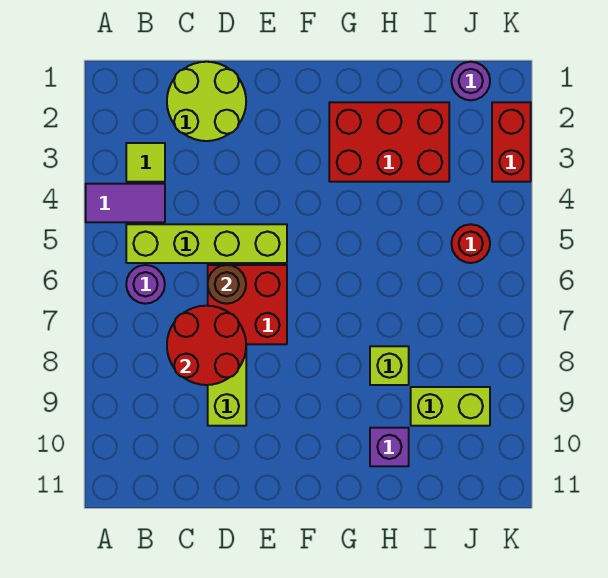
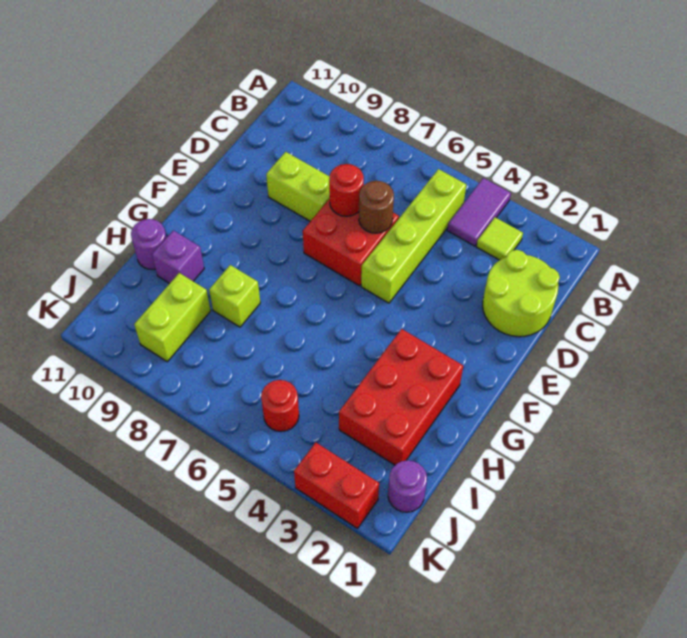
purple round brick B6 level 1 -> purple round brick H11 level 1
red round brick C7:D8 level 2 -> red round brick D7 level 2

